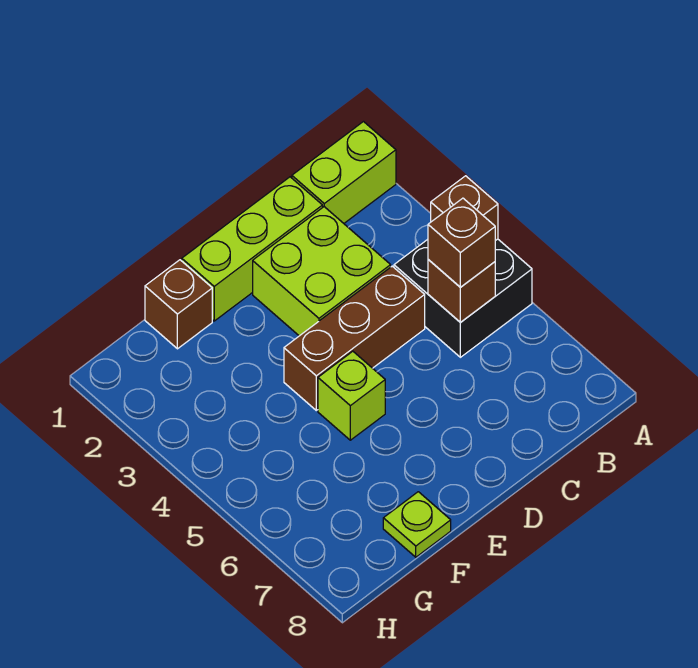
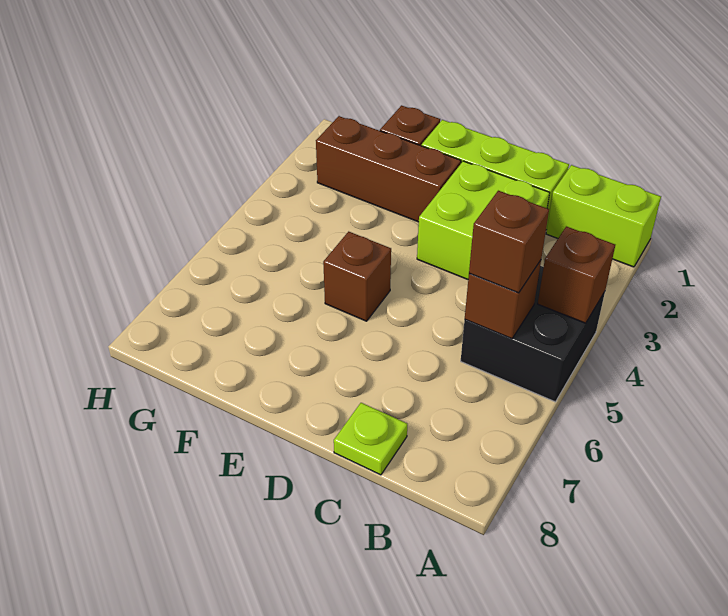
brown brick C4:E4 level 1 -> brown brick E2:G2 level 1
lime brick E5 level 1 -> brown brick E5 level 1
lime plate F8 level 1 -> lime plate C8 level 1

